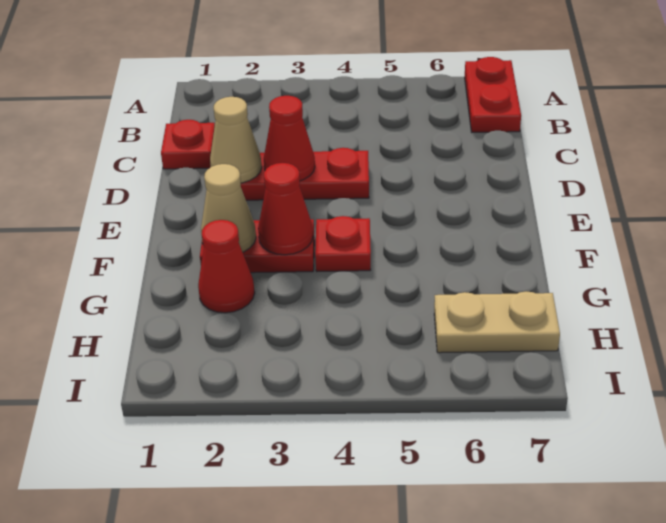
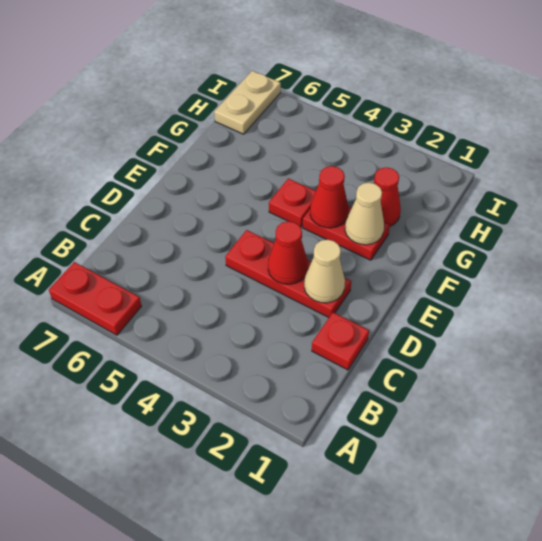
red plate A7:B7 level 1 -> red plate A6:A7 level 1
tan plate H6:H7 level 1 -> tan plate H7:I7 level 1

